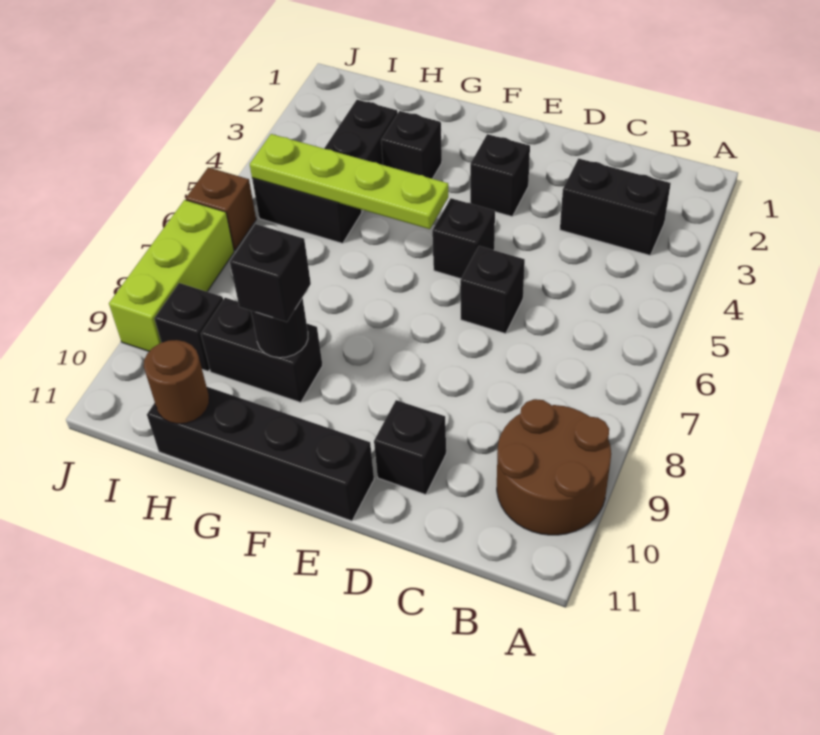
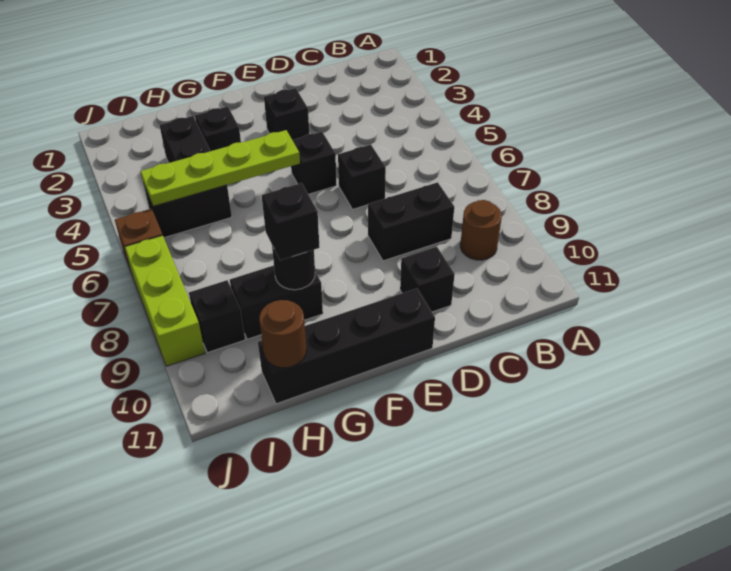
brown round brick A9:B10 level 1 -> brown round brick B9 level 1
black brick B3:C3 level 1 -> black brick C8:D8 level 1

